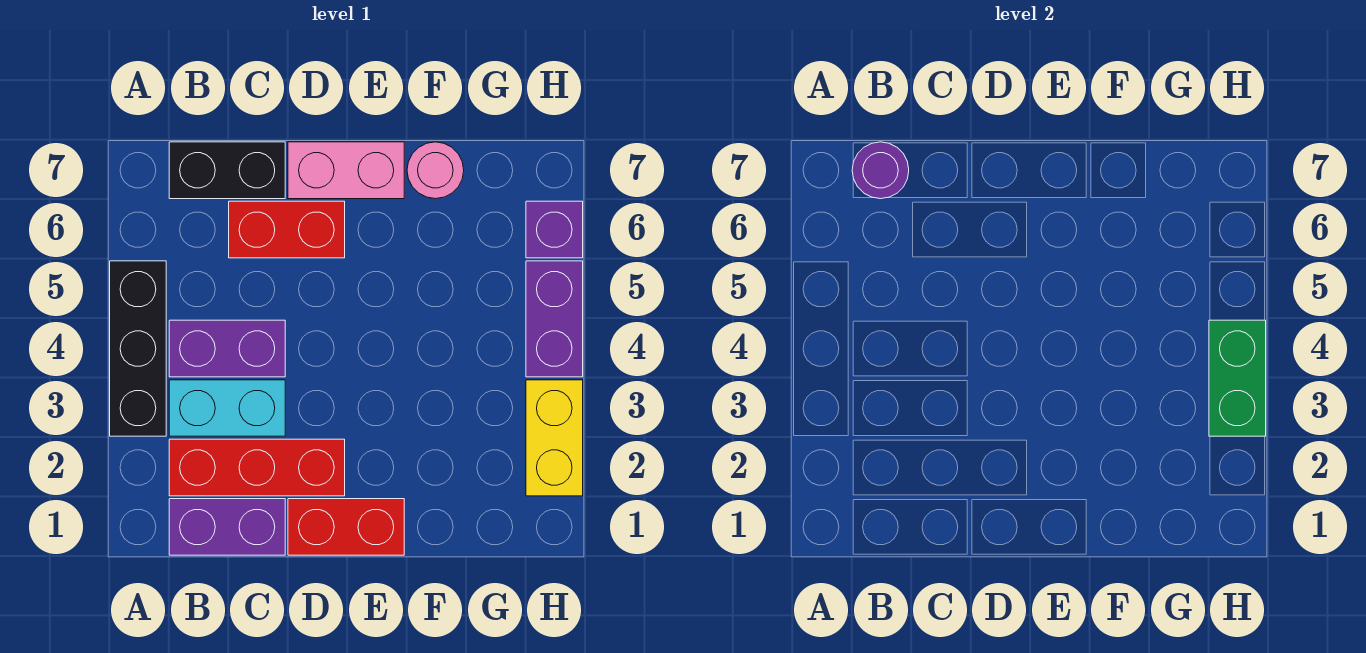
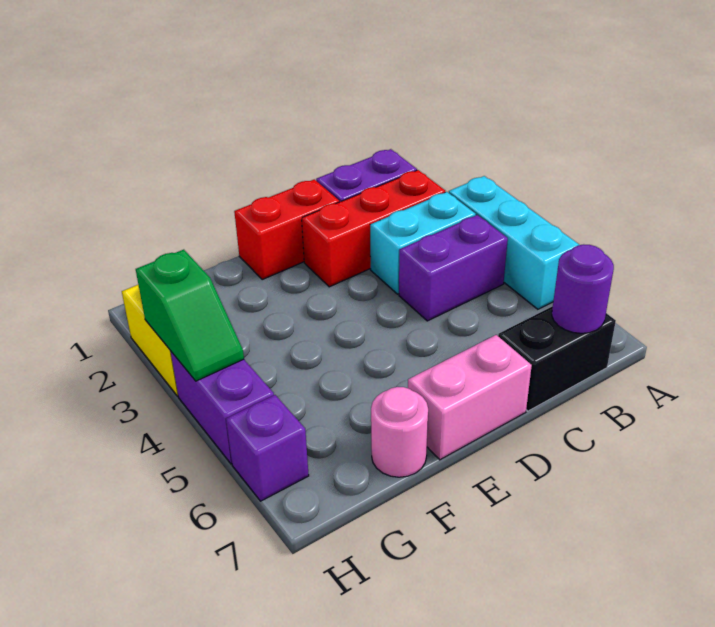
black brick A3:A5 level 1 -> cyan brick A3:A5 level 1
red brick C6:D6 level 1 -> none
green brick H3:H4 level 2 -> green slope H3:H4 level 2 top 3

